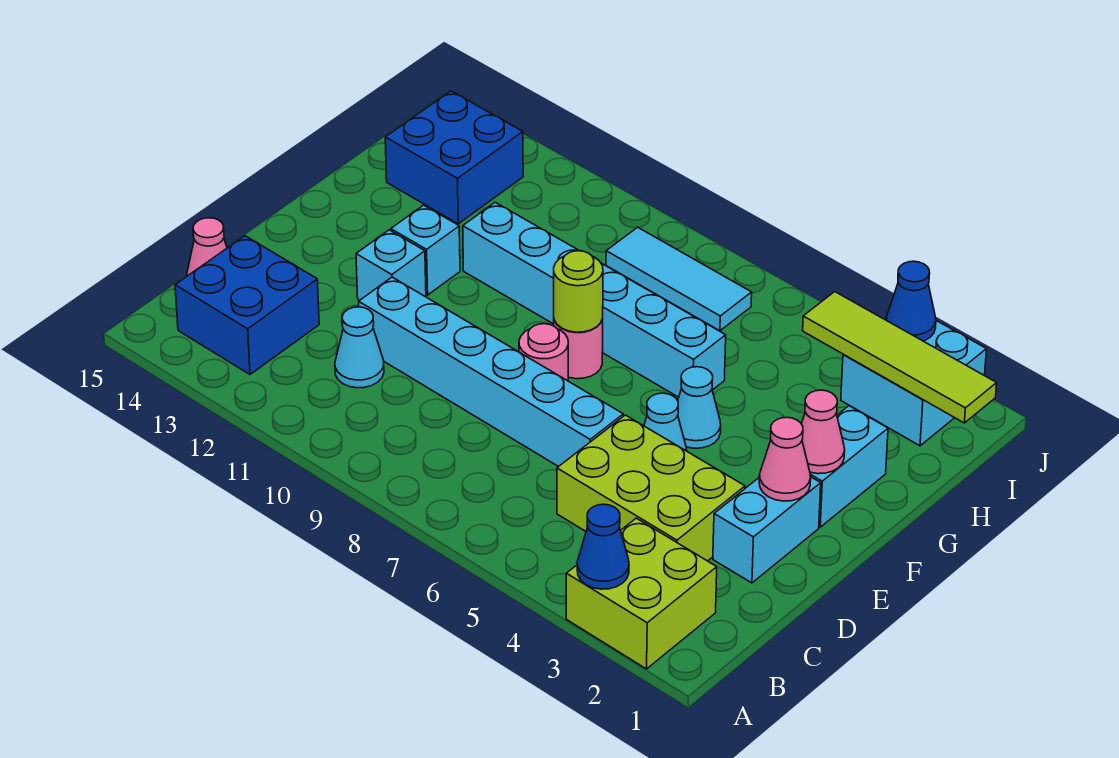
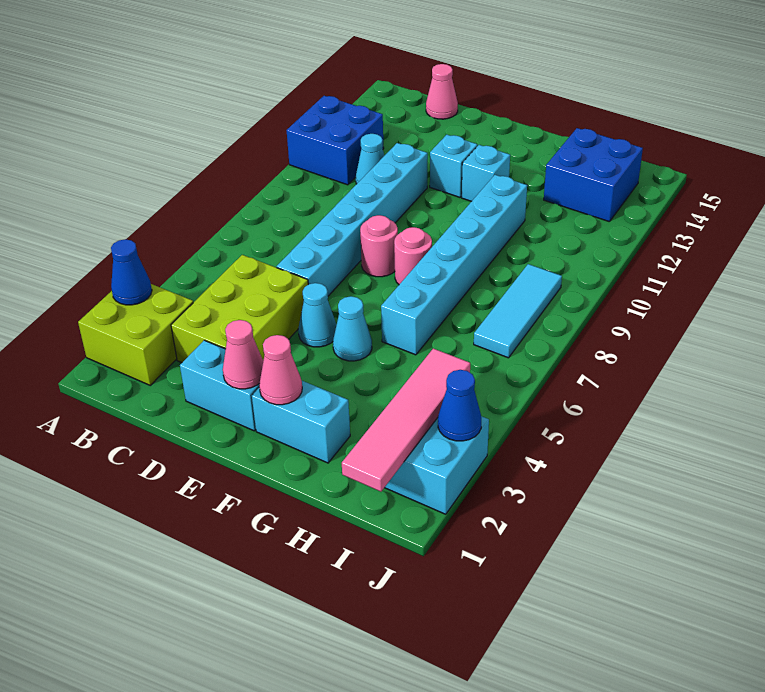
blue brick B13:C14 level 1 -> blue brick A11:B12 level 1
lime round brick F8 level 2 -> none
lime tile I1:I4 level 2 -> pink tile I1:I4 level 2

